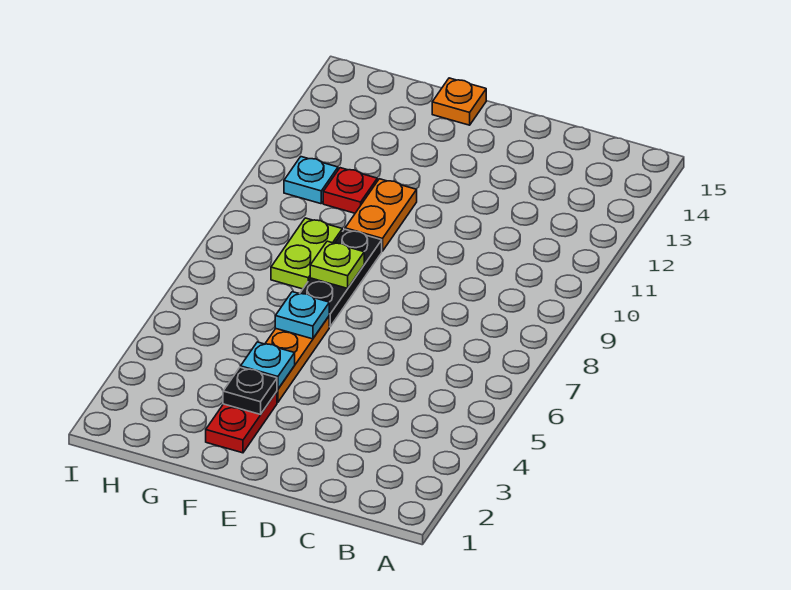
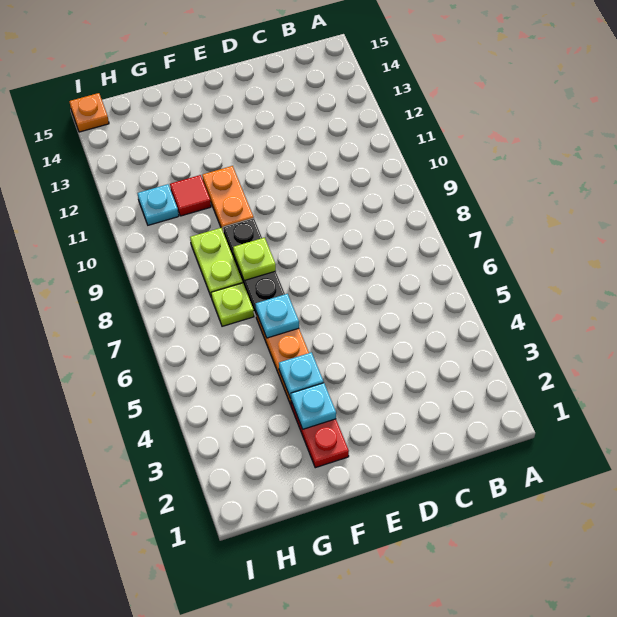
black plate F3 level 2 -> cyan plate F3 level 2
orange plate F15 level 1 -> orange plate I15 level 1
none -> lime plate G7 level 1
red plate G11 level 1 -> red tile G11 level 1

